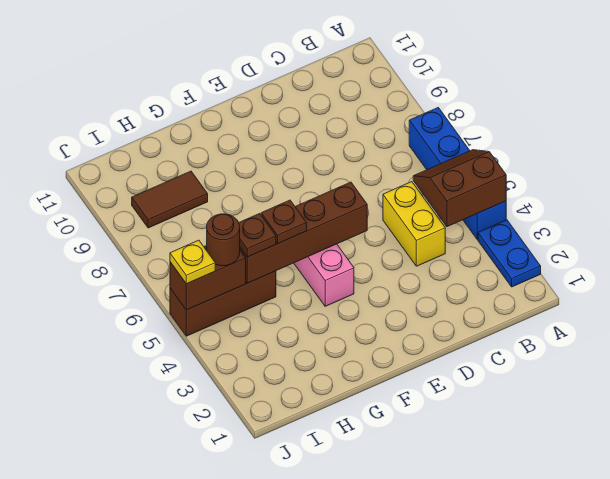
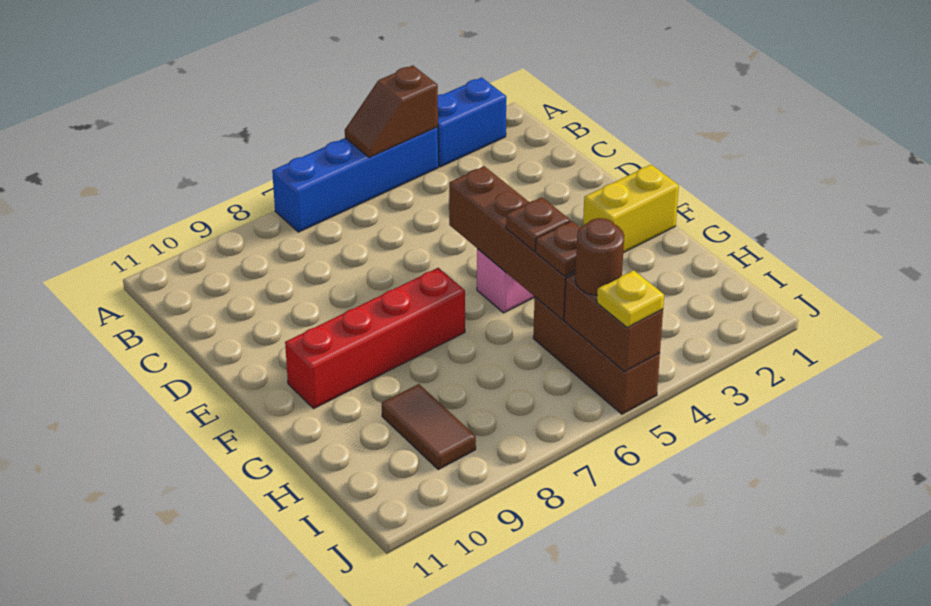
blue plate A2:A3 level 1 -> blue brick A2:A3 level 1
brown slope A4:B5 level 2 top 4 -> brown slope A4:A5 level 2 top 4
yellow brick C4:C5 level 1 -> yellow brick F1:F2 level 1
none -> red brick F7:F10 level 1

